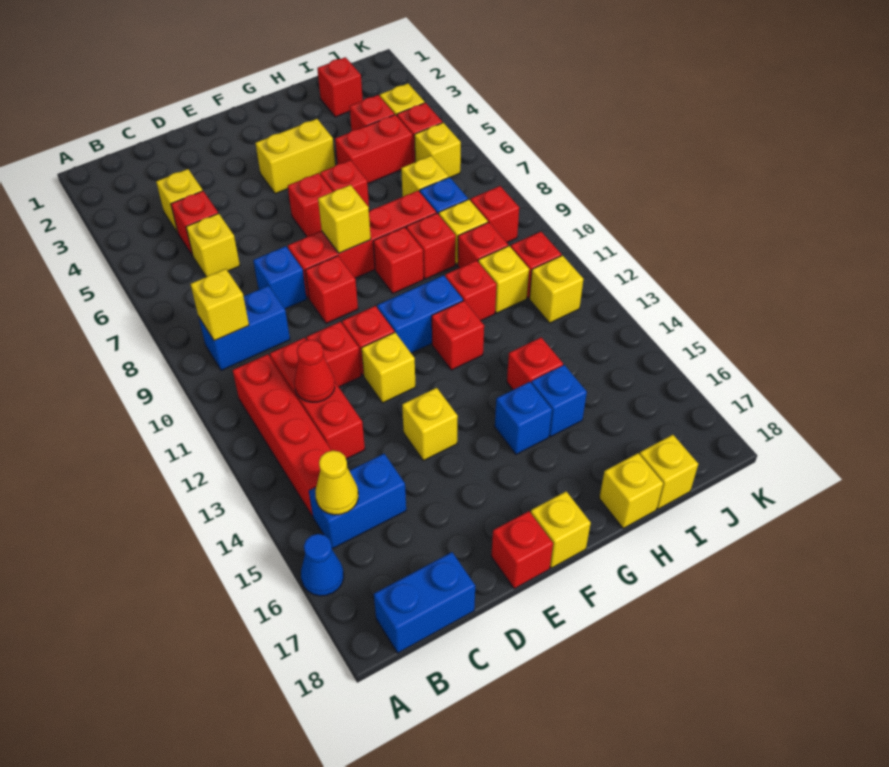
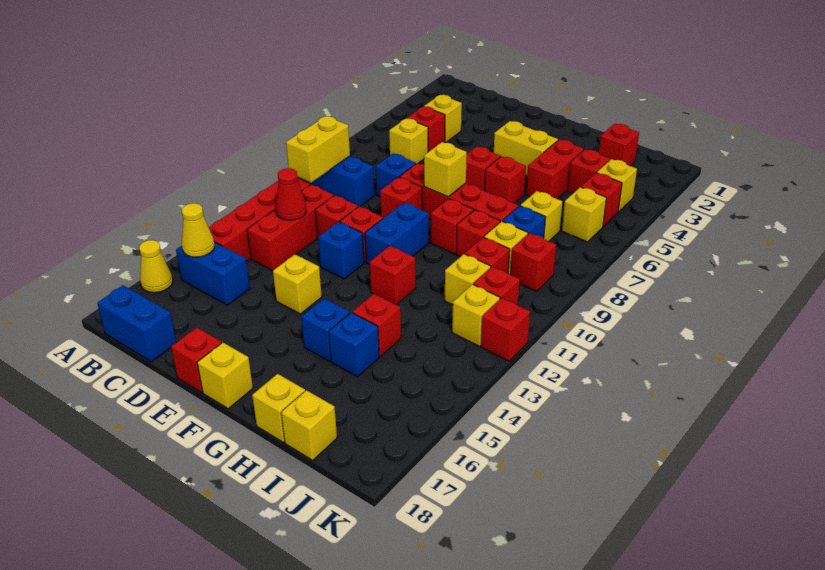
blue cone A16 level 1 -> yellow cone A16 level 1
yellow brick B9 level 2 -> yellow brick B9:B10 level 2
yellow brick E12 level 1 -> blue brick E12 level 1
blue brick F11:G11 level 1 -> blue brick F10:F11 level 1
red brick H5:I5 level 1 -> red brick H4:H5 level 1
red brick H11 level 1 -> red brick K12 level 1

